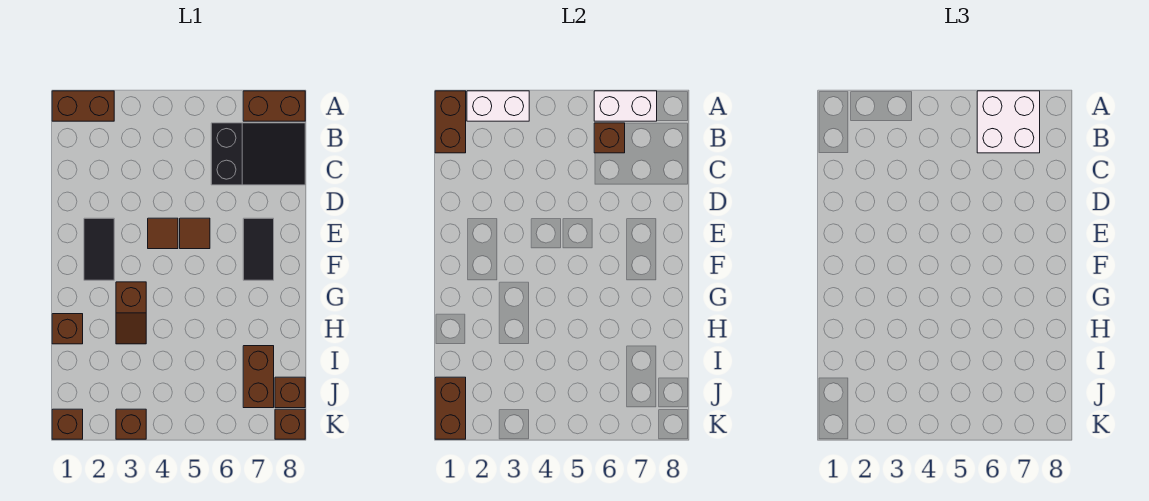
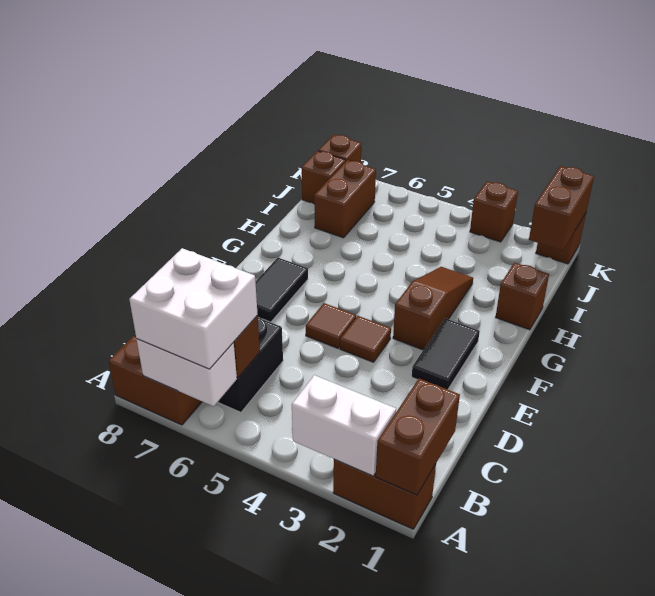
brown slope G3:H3 level 1 top G -> brown slope F3:H3 level 1 top F

